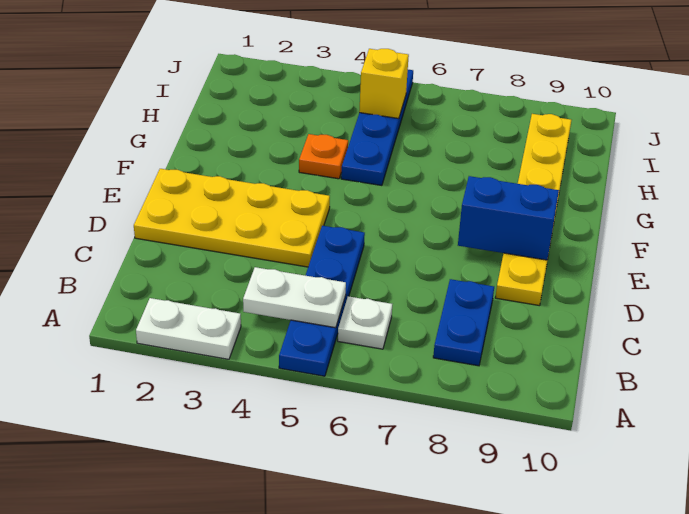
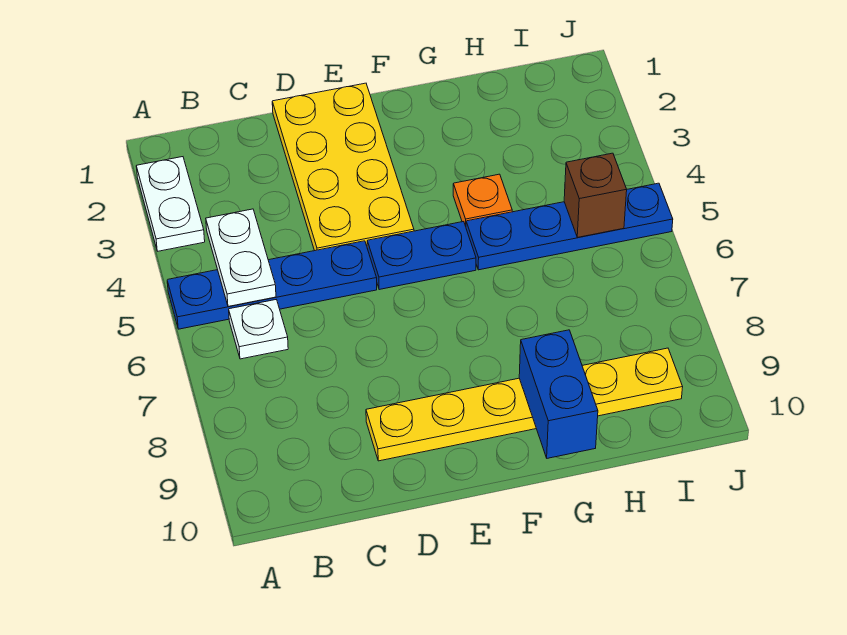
blue plate B8:C8 level 1 -> blue plate E5:F5 level 1
blue brick E8:E9 level 2 -> blue brick G9:G10 level 2
yellow brick I5 level 2 -> brown brick I5 level 2

